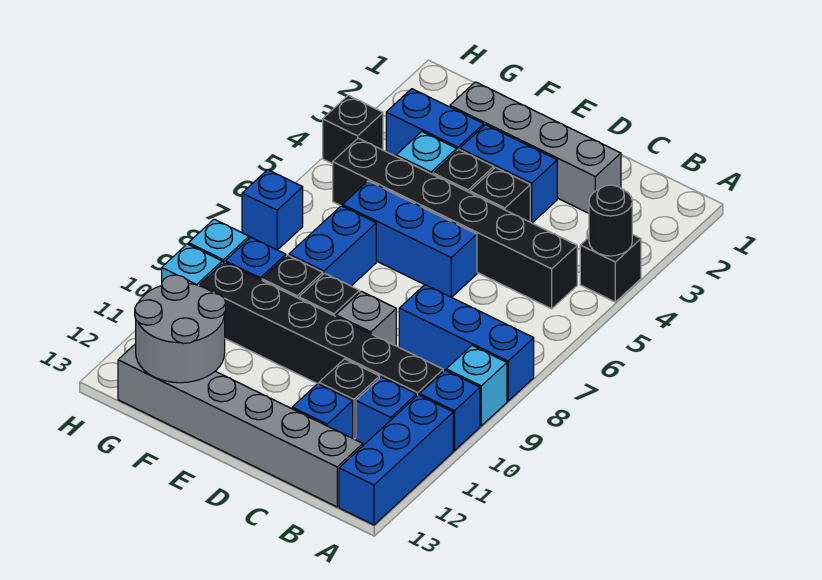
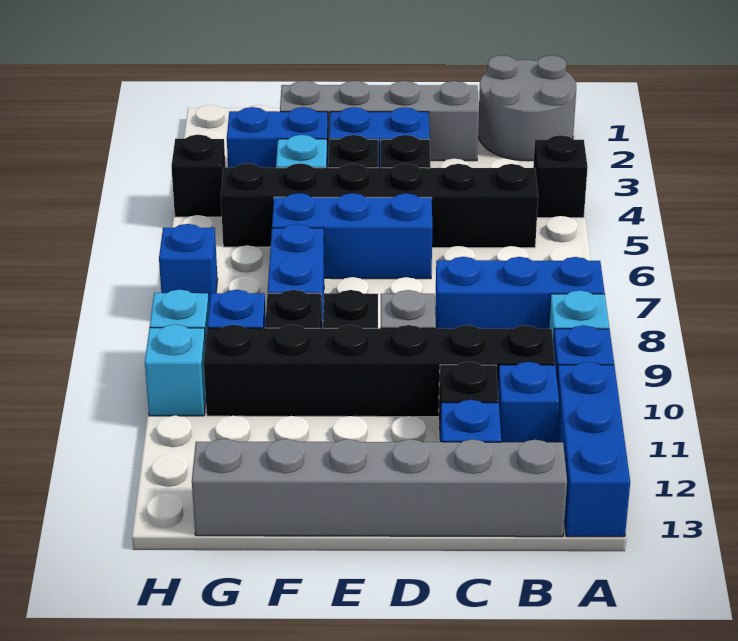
black round brick A4 level 2 -> none
grey round brick F12:G13 level 2 -> grey round brick A1:B2 level 1

